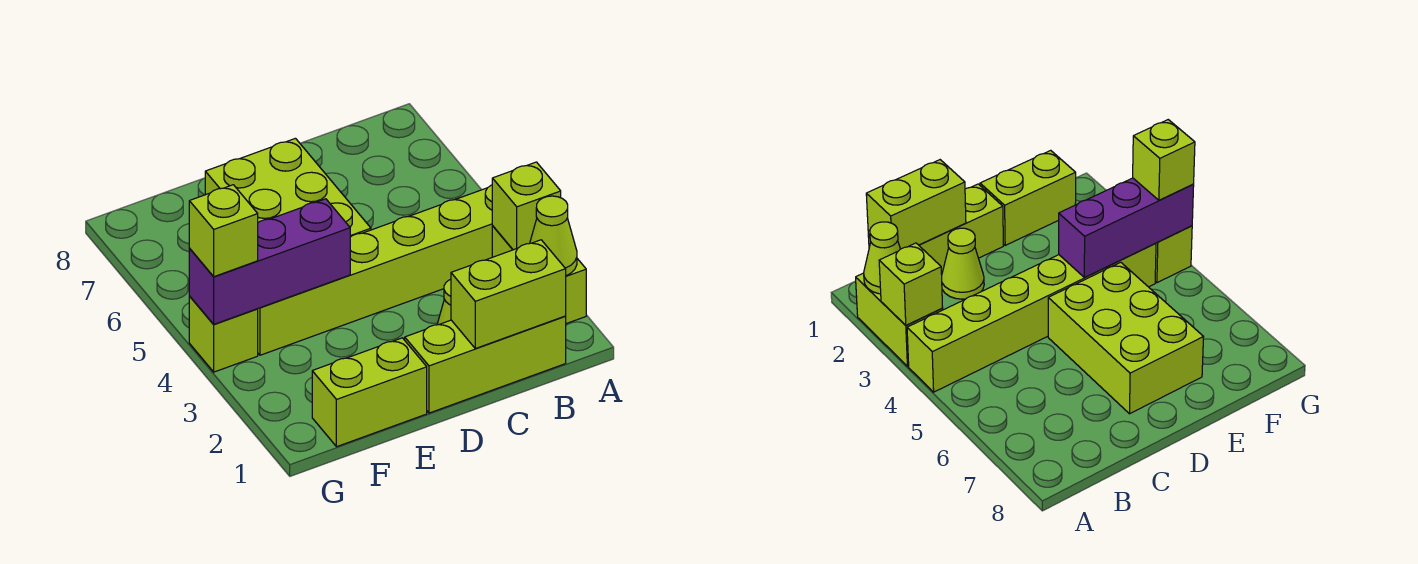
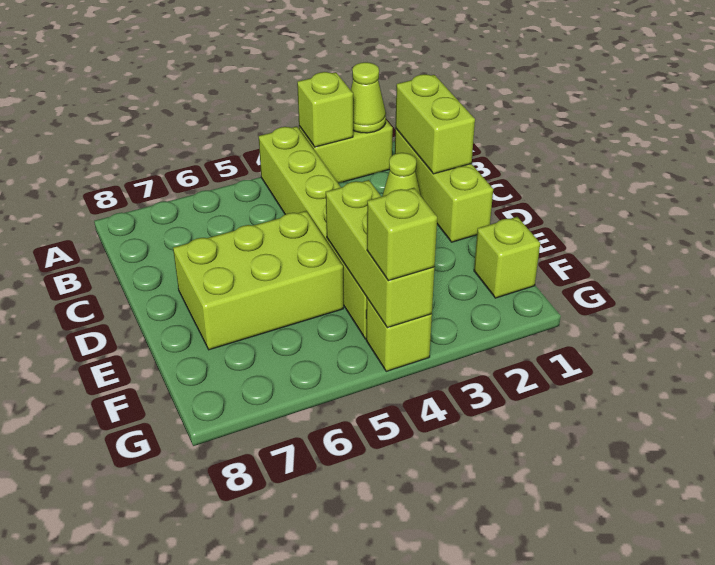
lime brick E1:F1 level 1 -> lime brick F1 level 1
purple brick E4:G4 level 2 -> lime brick E4:G4 level 2

